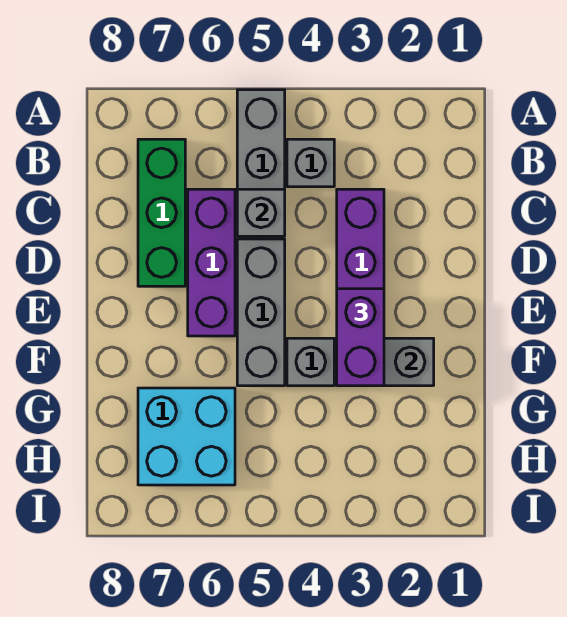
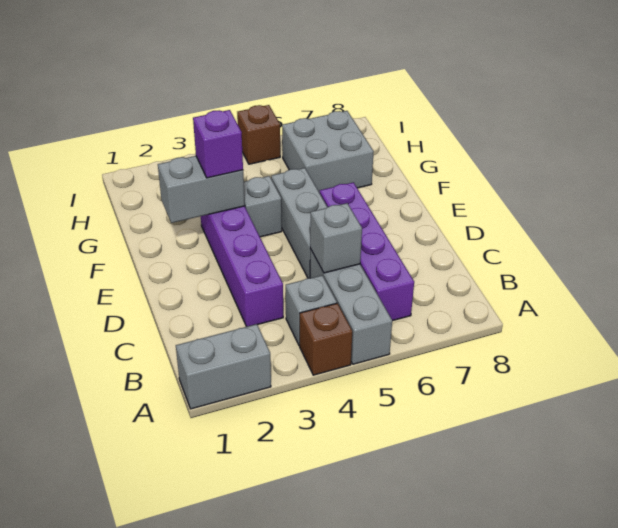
none -> grey brick A1:A2 level 1
none -> brown brick A4 level 1
green brick B7:D7 level 1 -> none
purple brick C6:E6 level 1 -> purple brick B6:E6 level 1
purple brick E3:F3 level 3 -> purple brick F3 level 3
cyan brick G6:H7 level 1 -> grey brick G6:H7 level 1
none -> brown brick I5 level 1

